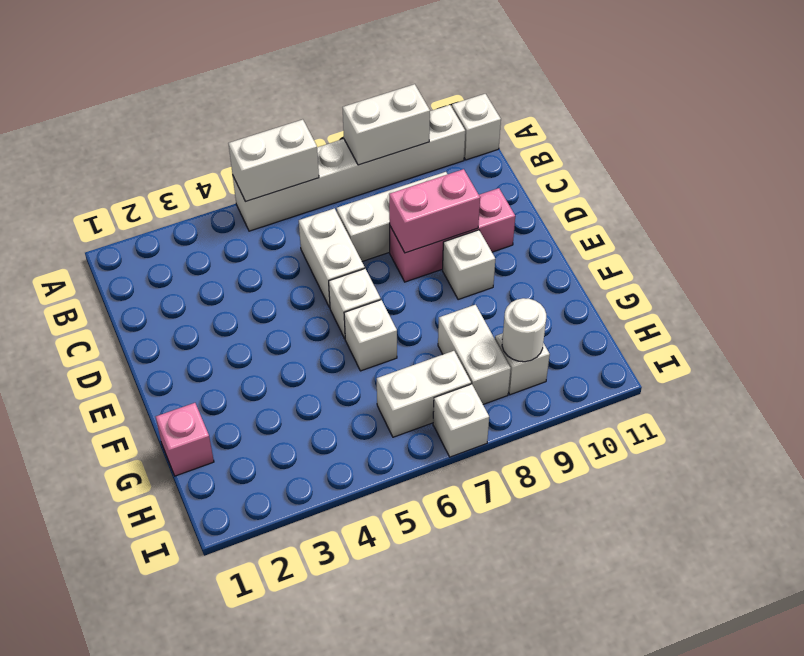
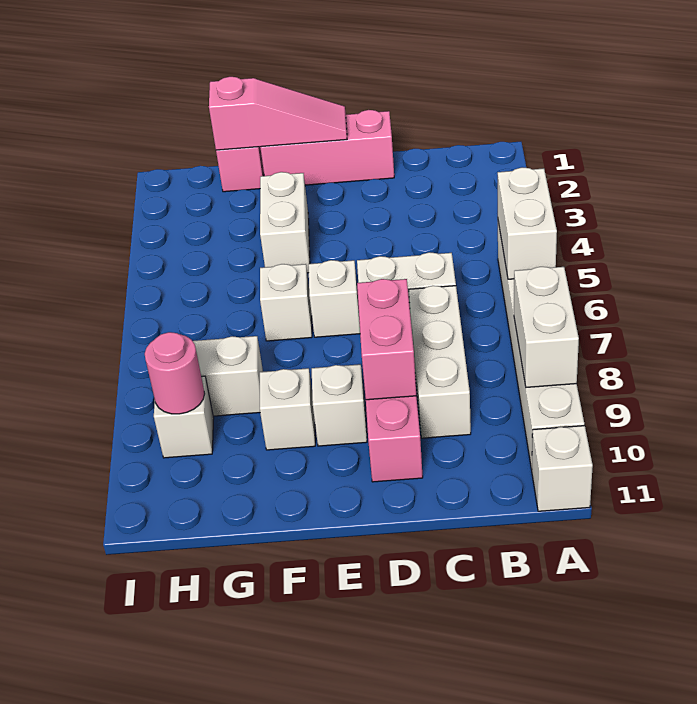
none -> pink brick D1:F1 level 1
none -> pink slope E1:G1 level 2 top G
white brick H6:H7 level 1 -> white brick F3:F4 level 1
white round brick H9 level 2 -> pink round brick H9 level 2
white brick I7 level 1 -> white brick F9 level 1

